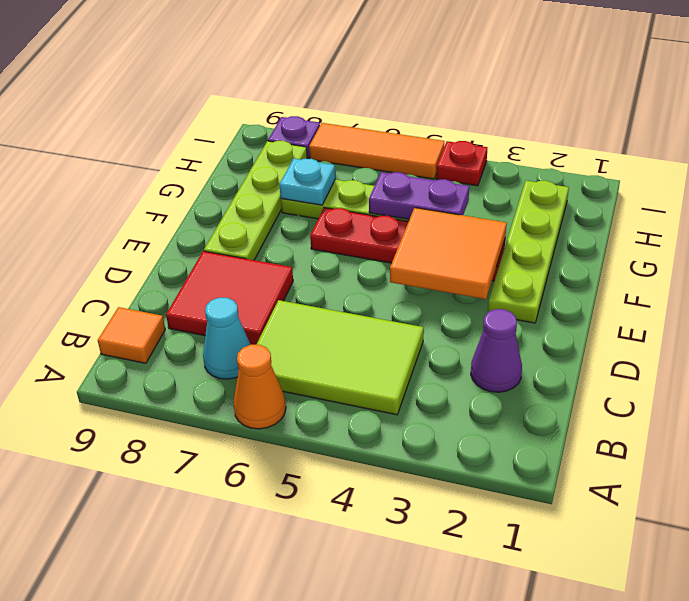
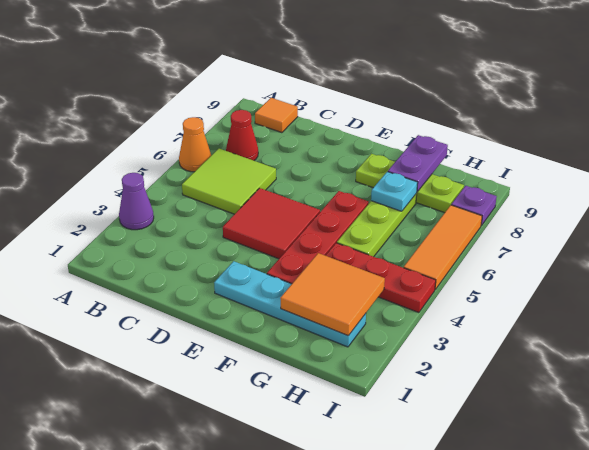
lime tile B4:C6 level 1 -> lime tile B5:C6 level 1
cyan cone B7 level 1 -> red cone B7 level 1
purple cone C2 level 1 -> purple cone A3 level 1
red tile C7:D8 level 1 -> red tile D4:E5 level 1
lime plate E2:H2 level 1 -> cyan plate E2:H2 level 1
orange tile E3:F4 level 2 -> orange tile G2:H3 level 2
lime plate E8:H8 level 1 -> lime plate F8:H8 level 1
purple plate G4:G5 level 2 -> purple plate G8:G9 level 2
red plate I4 level 1 -> red plate G4:I4 level 1

